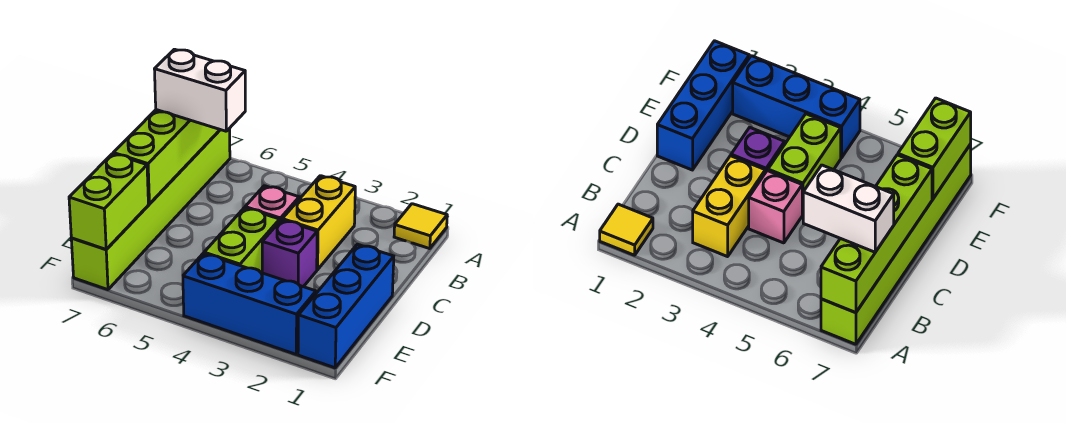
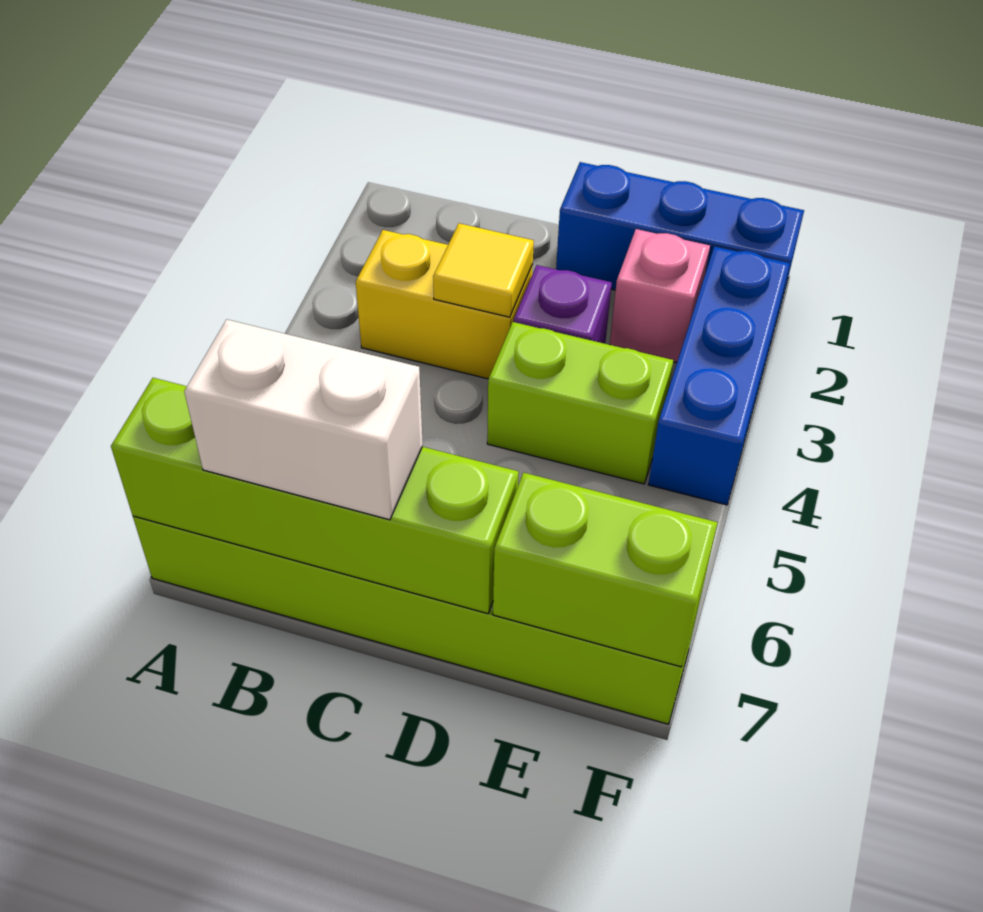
yellow tile A1 level 1 -> yellow tile C3 level 2
white brick B6:B7 level 3 -> white brick B7:C7 level 3
pink brick C4 level 1 -> pink brick E2 level 1

